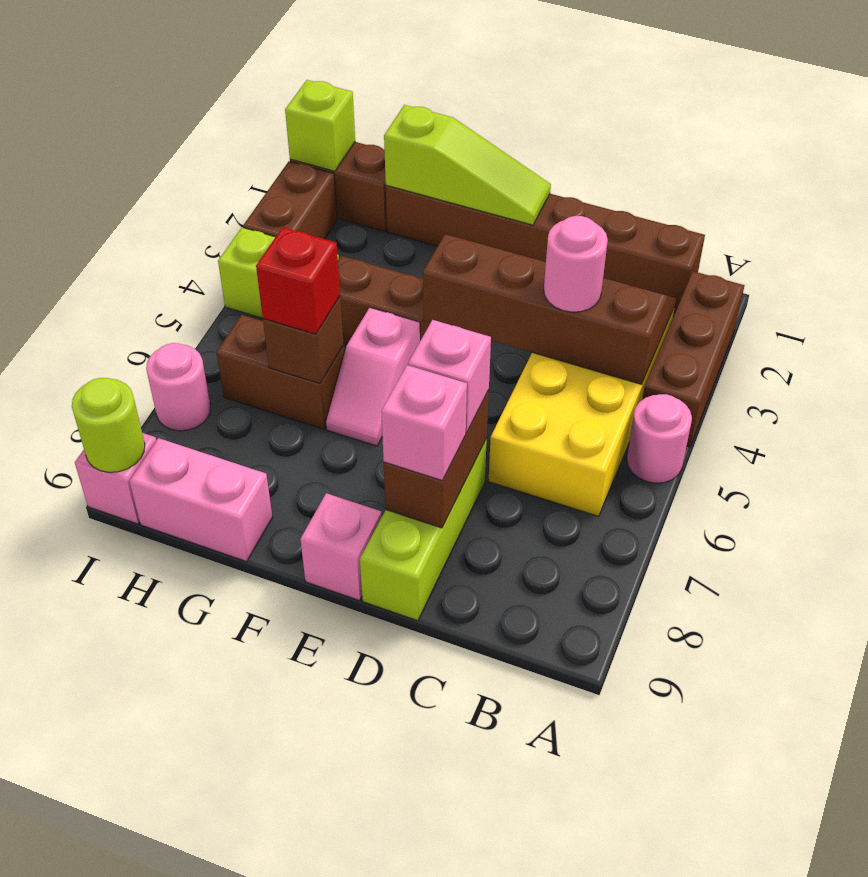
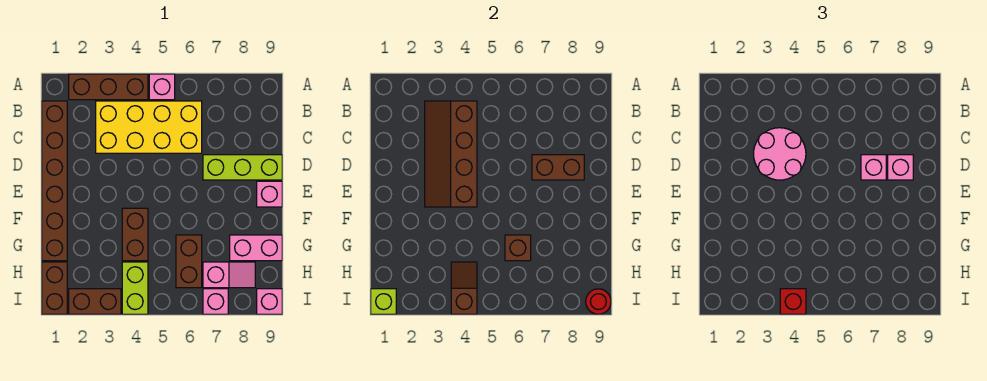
pink round brick A5 level 1 -> pink brick A5 level 1
pink round brick C4 level 3 -> pink round brick C3:D4 level 3
lime slope E1:G1 level 2 top G -> none
pink slope F5:F6 level 1 top 5 -> pink slope H7:H8 level 1 top 7
red brick G6 level 3 -> red brick I4 level 3
pink brick G9:H9 level 1 -> pink brick G8:G9 level 1
none -> brown slope H4:I4 level 2 top I
pink round brick I7 level 1 -> pink brick I7 level 1
lime round brick I9 level 2 -> red round brick I9 level 2

